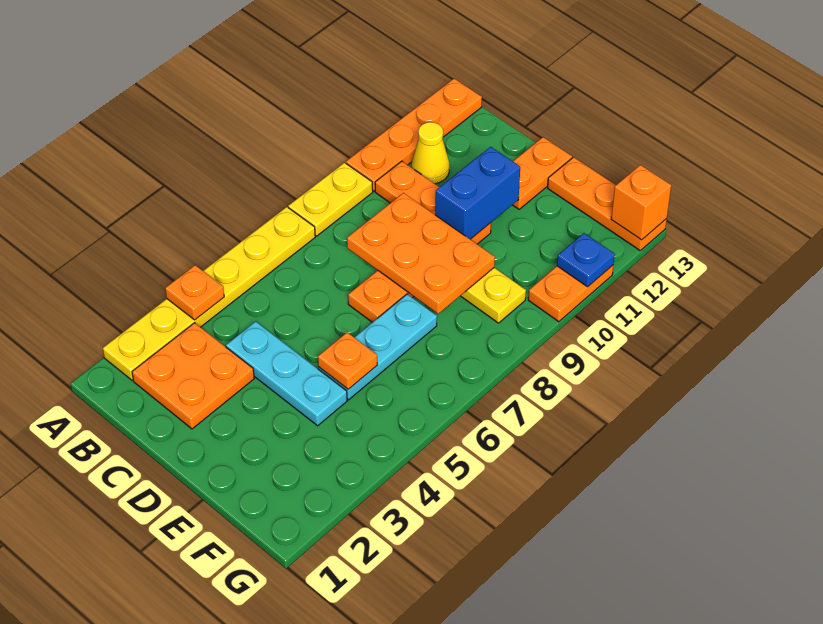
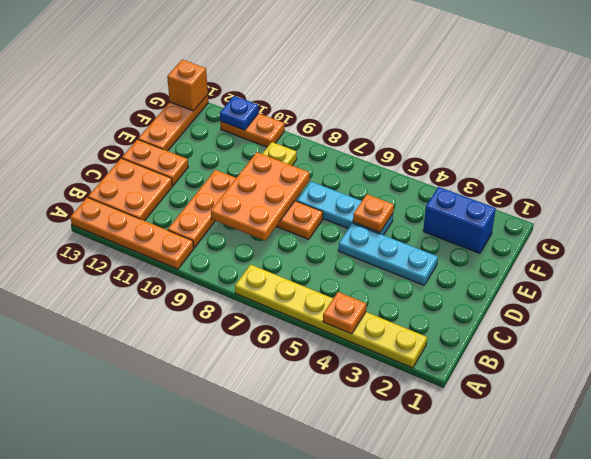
yellow plate A8:A9 level 1 -> none
orange plate B2:C3 level 1 -> orange plate B12:C13 level 1
yellow cone B11 level 1 -> none
cyan plate C4:E4 level 1 -> cyan plate D3:D5 level 1
blue brick D10:D11 level 2 -> blue brick F2:F3 level 1

